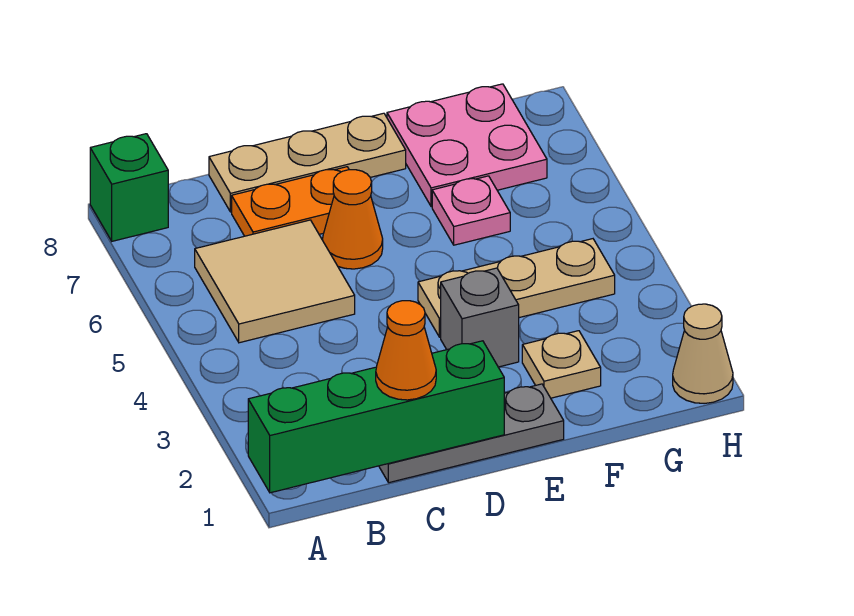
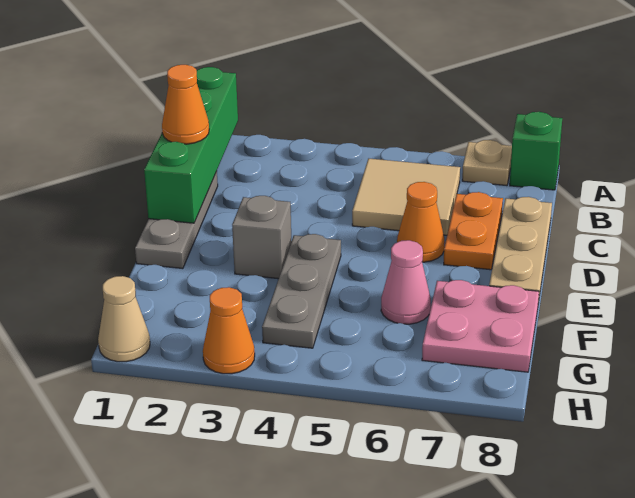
tan plate E4:G4 level 1 -> grey plate E4:G4 level 1
tan plate F2 level 1 -> tan plate A7 level 1
pink plate F6 level 1 -> pink cone F6 level 1
none -> orange cone H3 level 1

